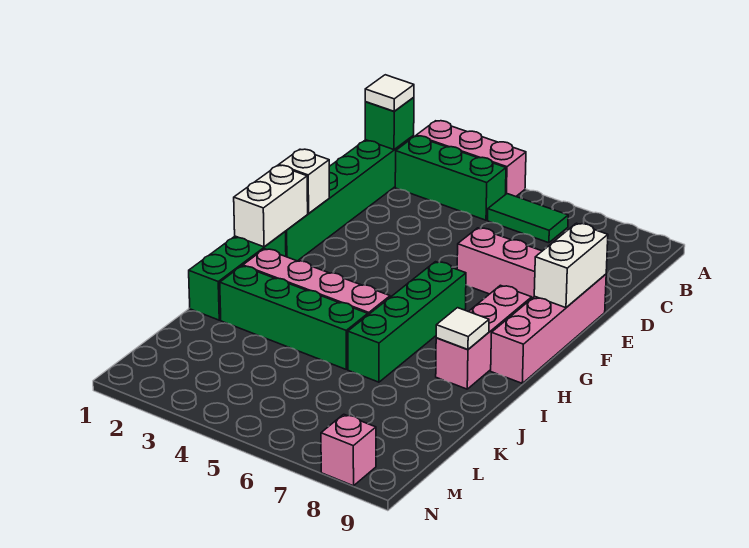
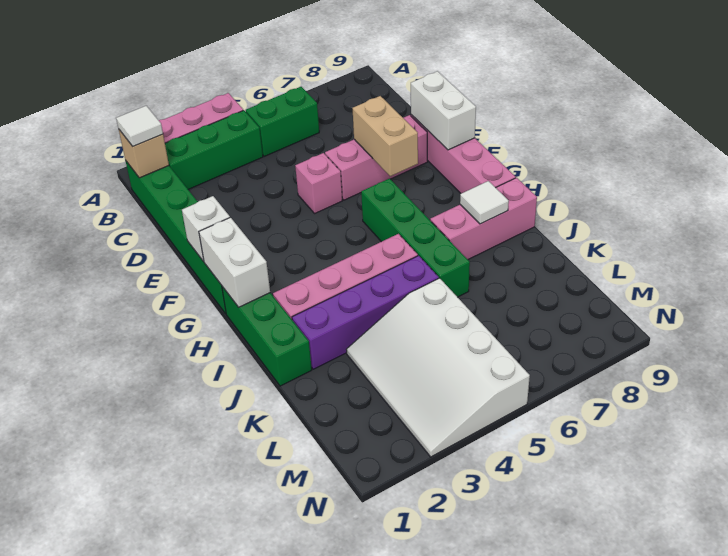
green brick B1 level 2 -> tan brick B1 level 2
green tile B5:B6 level 1 -> green brick B5:B6 level 1
none -> tan brick E7:F7 level 2
pink brick G8:I8 level 1 -> pink brick I7:I9 level 1
green brick J2:J5 level 1 -> purple brick J2:J5 level 1
none -> white slope K3:N5 level 1 top 5
pink brick N8 level 1 -> pink brick E5 level 1

